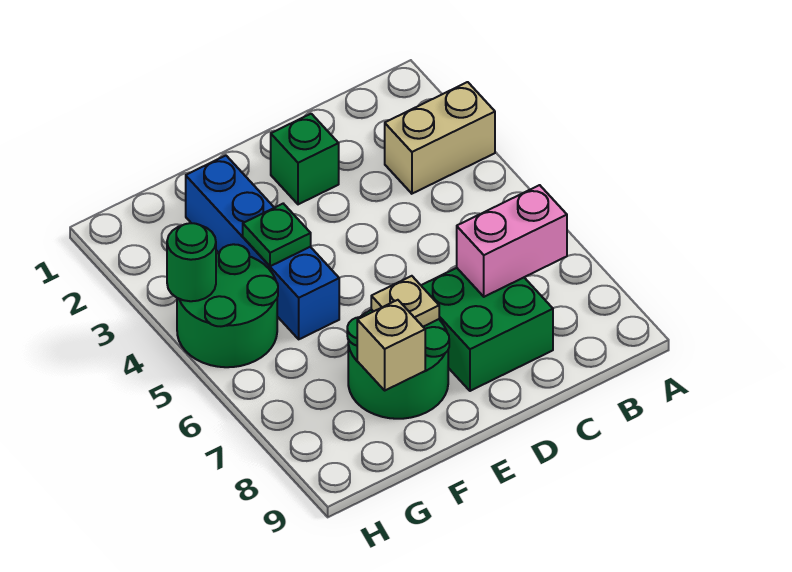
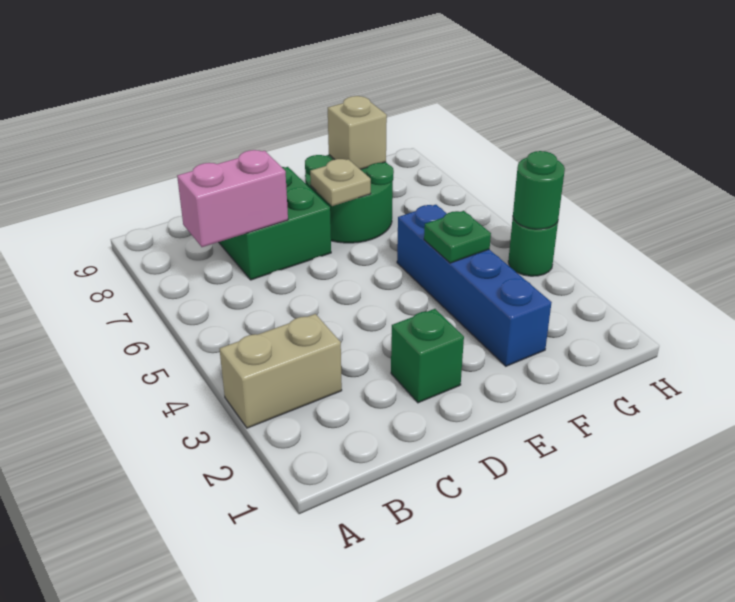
green round brick G4:H5 level 1 -> green round brick H4 level 1

